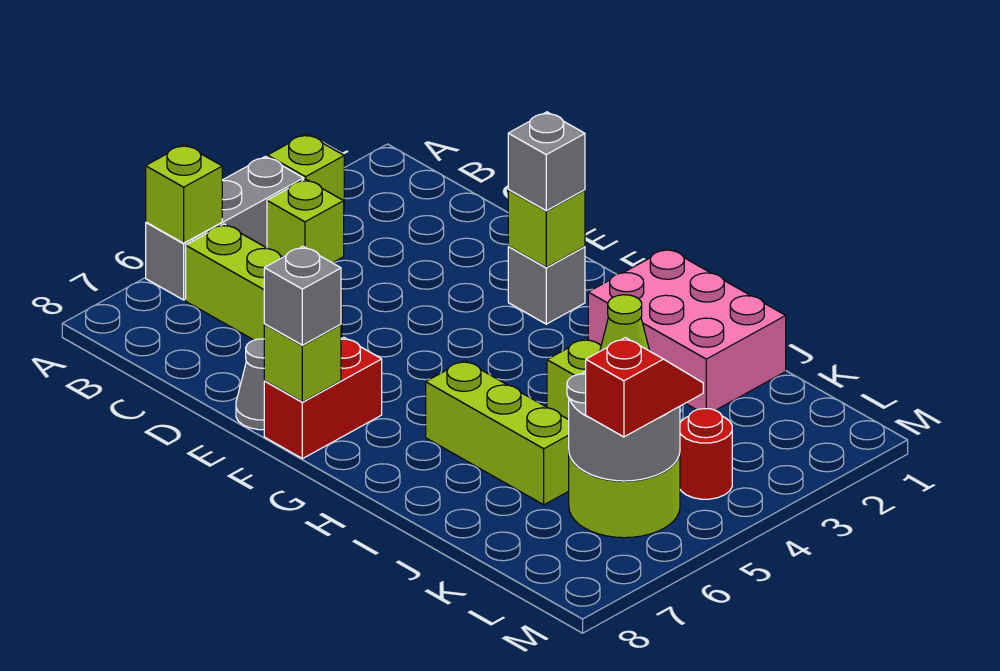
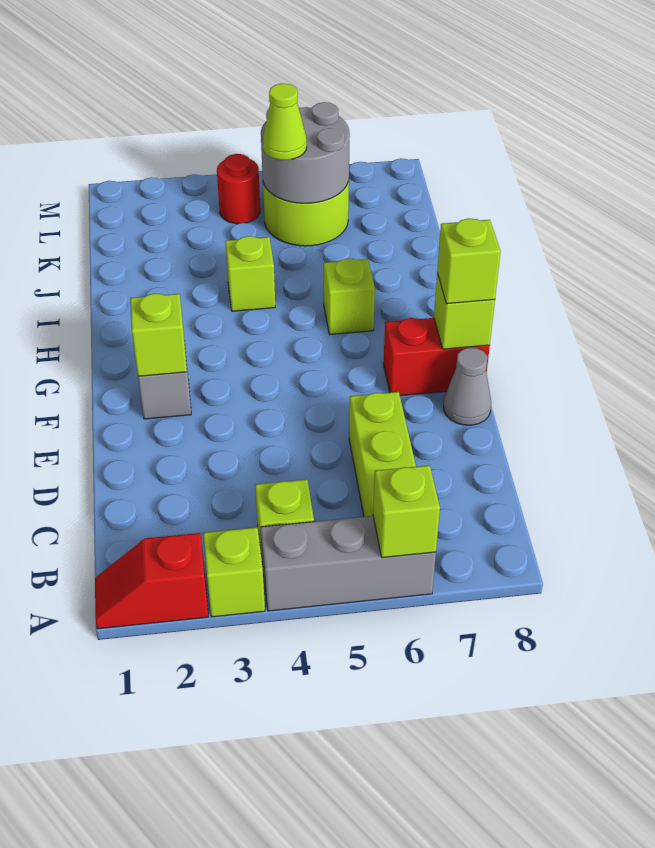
grey brick F2 level 3 -> none
grey brick F8 level 3 -> lime brick F8 level 3
pink brick H1:J2 level 1 -> none
lime brick H6:J6 level 1 -> lime brick H6 level 1
red slope L5:L6 level 3 top 6 -> red slope A1:A2 level 1 top 2

